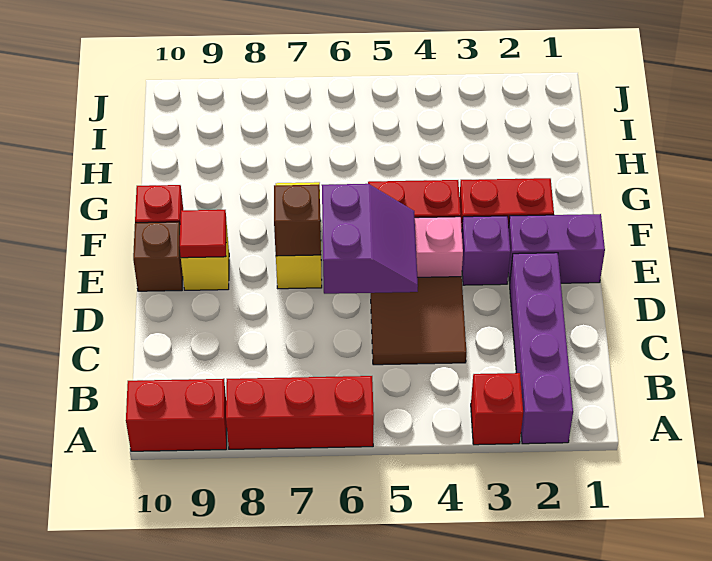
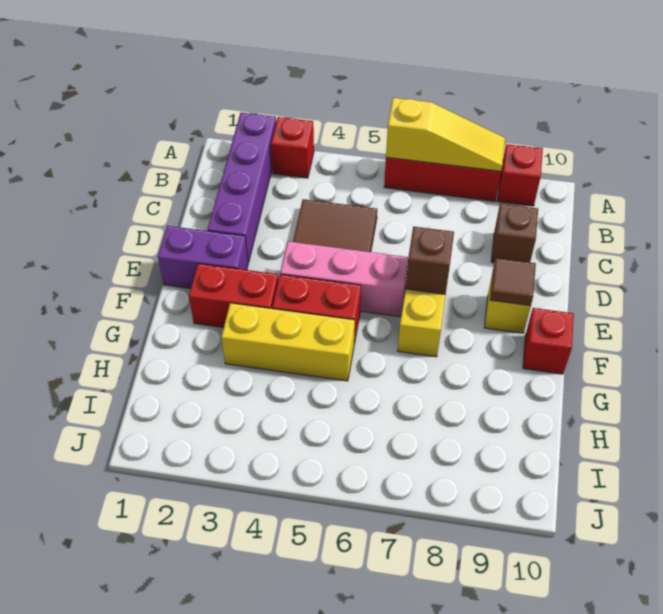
none -> yellow slope A6:A8 level 2 top 6
red brick A9:A10 level 1 -> red brick A9 level 1
purple slope D5:E6 level 2 top 6 -> none
purple brick E3 level 1 -> none
red tile E9 level 2 -> brown tile E9 level 2
brown brick E10 level 1 -> brown brick C9 level 1
none -> yellow brick G3:G5 level 1

